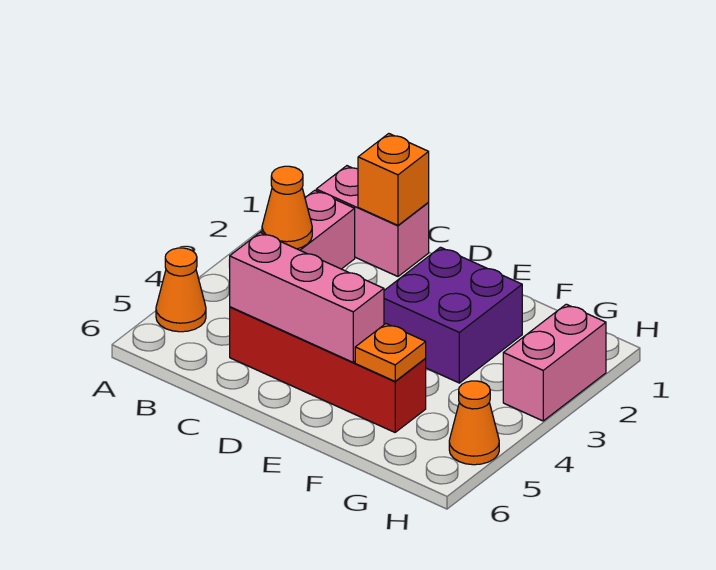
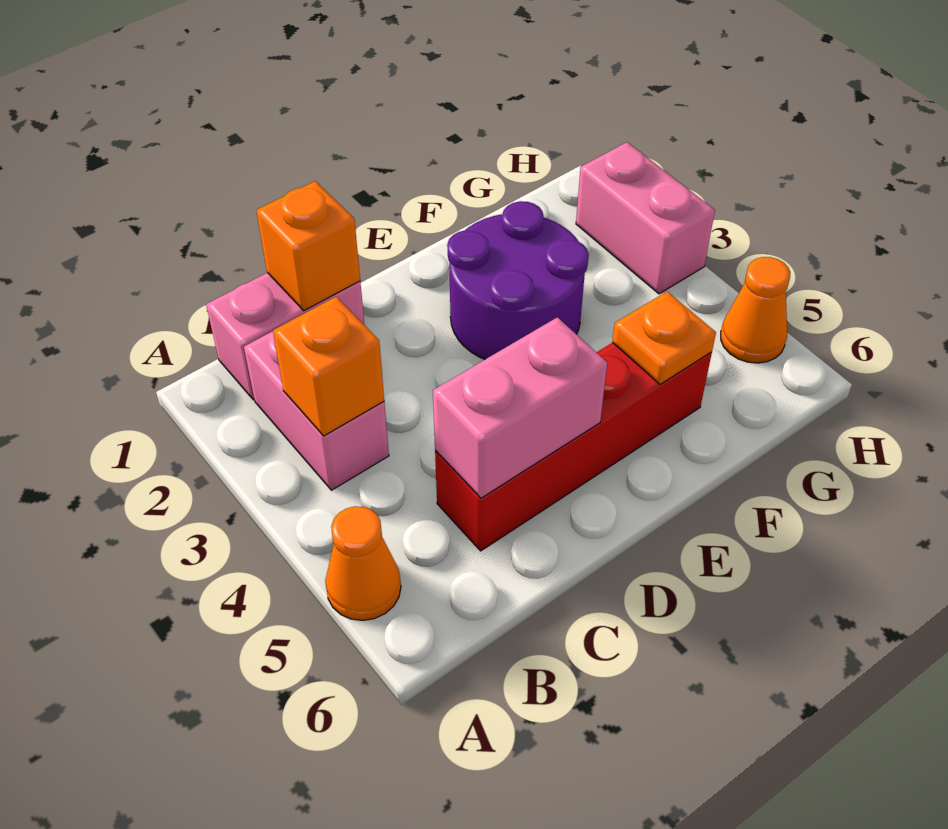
orange cone B3 level 2 -> orange brick B3 level 2
pink brick C5:E5 level 2 -> pink brick C5:D5 level 2
purple brick E2:F3 level 1 -> purple round brick E2:F3 level 1

